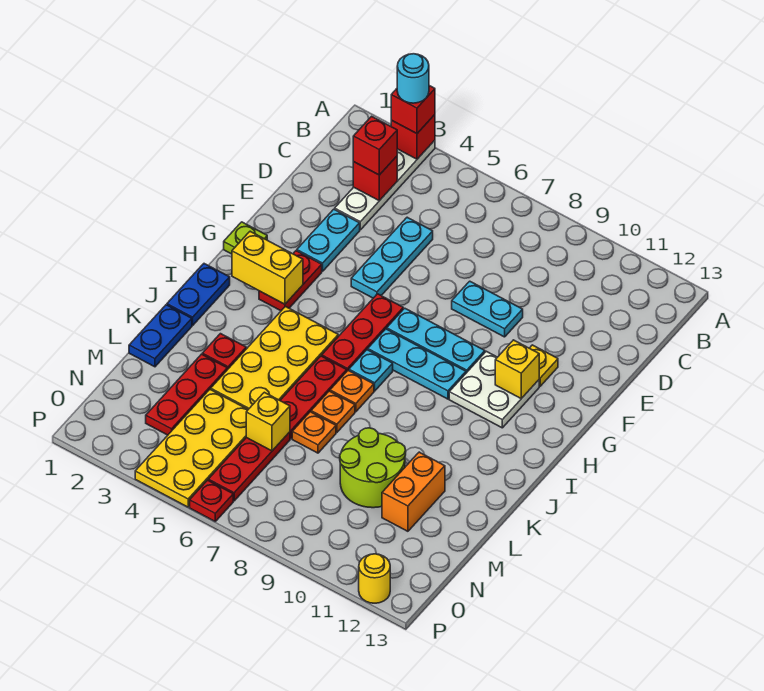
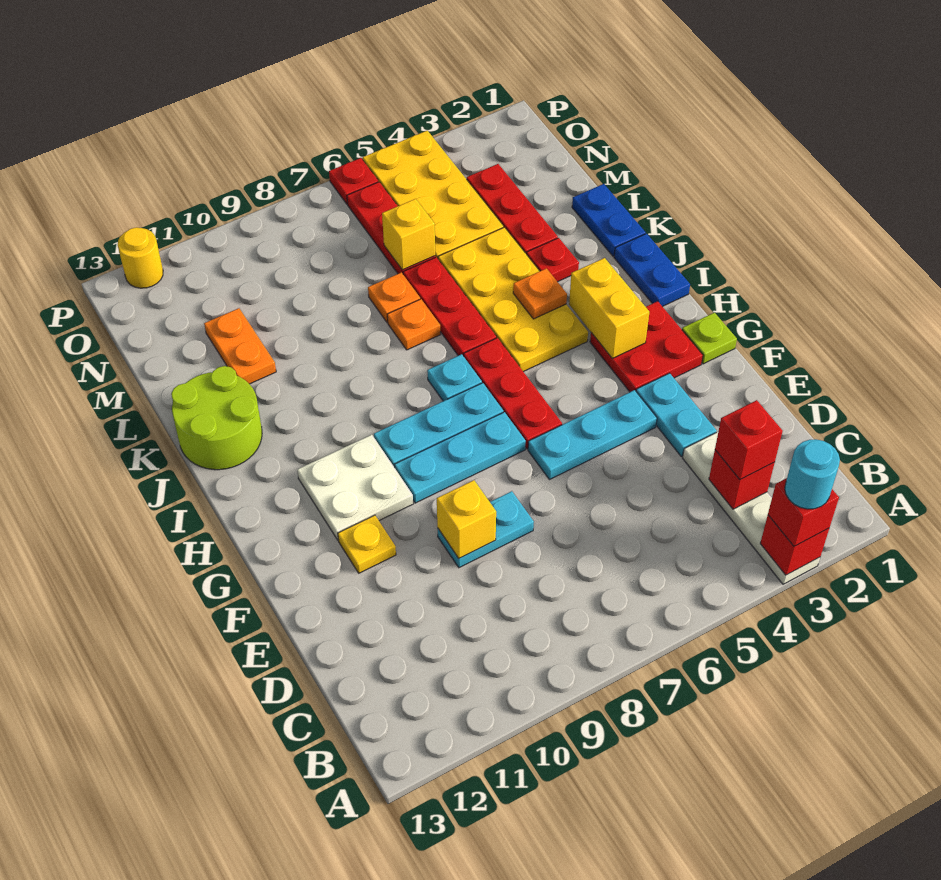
cyan plate D5:F5 level 1 -> cyan plate F4:F6 level 1
red plate G3:H3 level 1 -> red plate G2:H3 level 1
yellow brick G11 level 2 -> yellow brick E9 level 2
yellow brick H2:H3 level 2 -> yellow brick H3:I3 level 2
orange plate J7 level 1 -> orange plate J4 level 2
lime round brick L9:M10 level 1 -> lime round brick J12:K13 level 1
orange brick L11:M11 level 1 -> orange plate L11:M11 level 1

